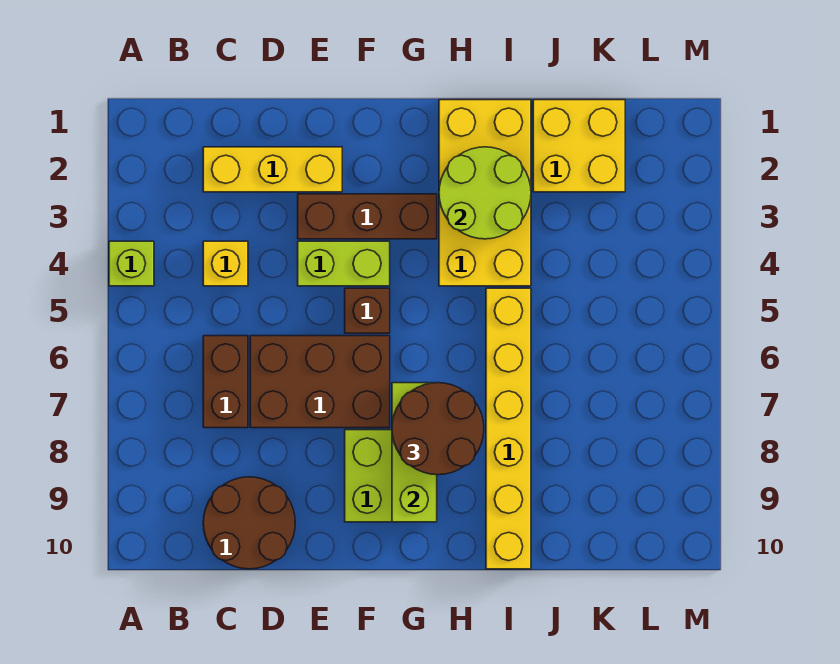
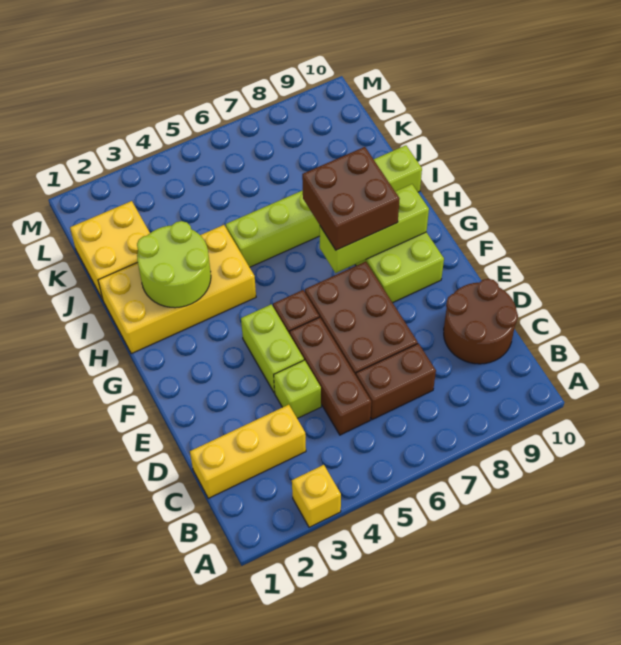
lime brick A4 level 1 -> lime brick D4 level 1
yellow brick C2:E2 level 1 -> yellow brick C1:C3 level 1
yellow brick C4 level 1 -> yellow brick A3 level 1
brown brick E3:G3 level 1 -> brown brick C5:E5 level 1
brown round brick G7:H8 level 3 -> brown brick G7:H8 level 3
yellow brick I5:I10 level 1 -> lime brick I5:I10 level 1

